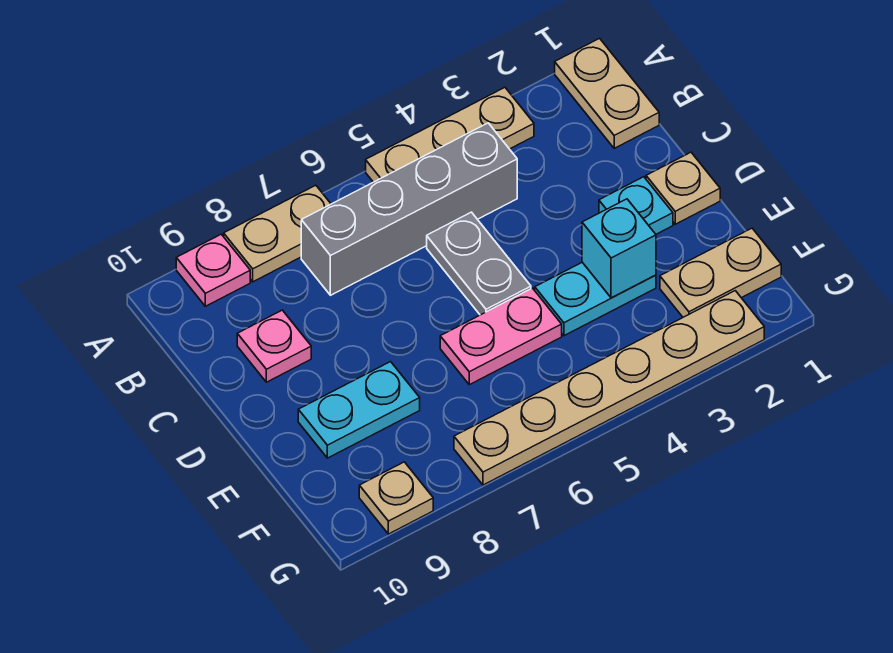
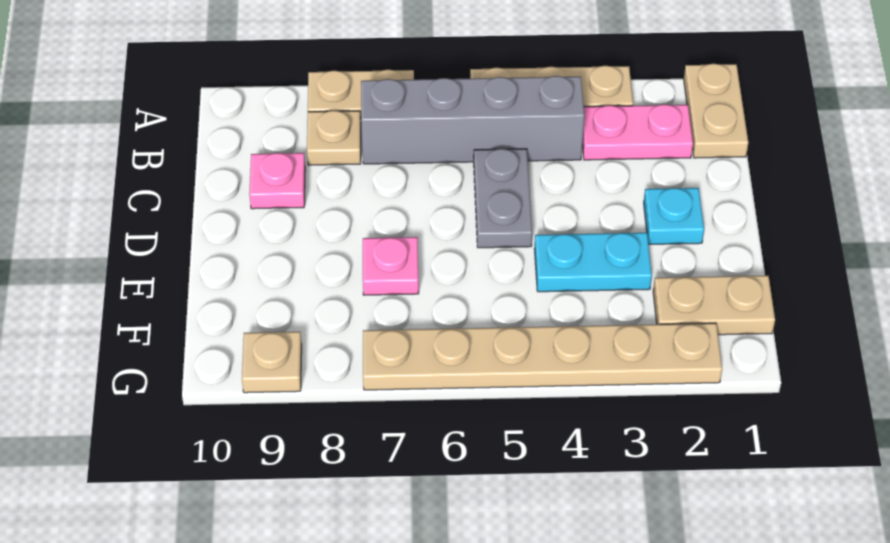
pink plate A9 level 1 -> pink plate E7 level 1
tan plate D1 level 1 -> tan plate B8 level 1
cyan brick E3 level 2 -> none
pink plate E5:E6 level 1 -> pink plate B2:B3 level 1
cyan plate E8:E9 level 1 -> none

